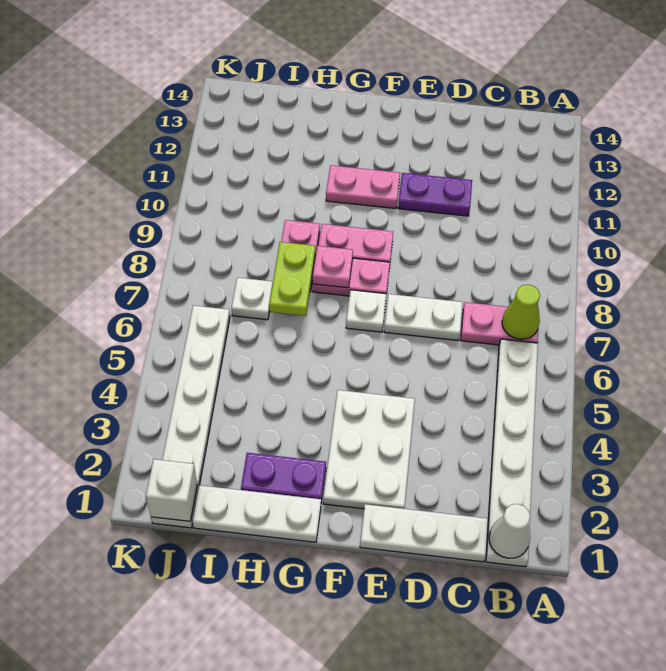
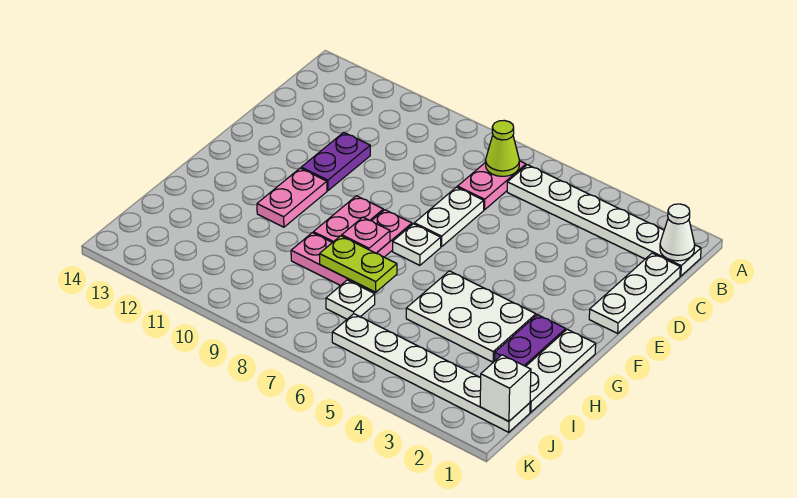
white plate E2:F4 level 1 -> white plate G3:H5 level 1

